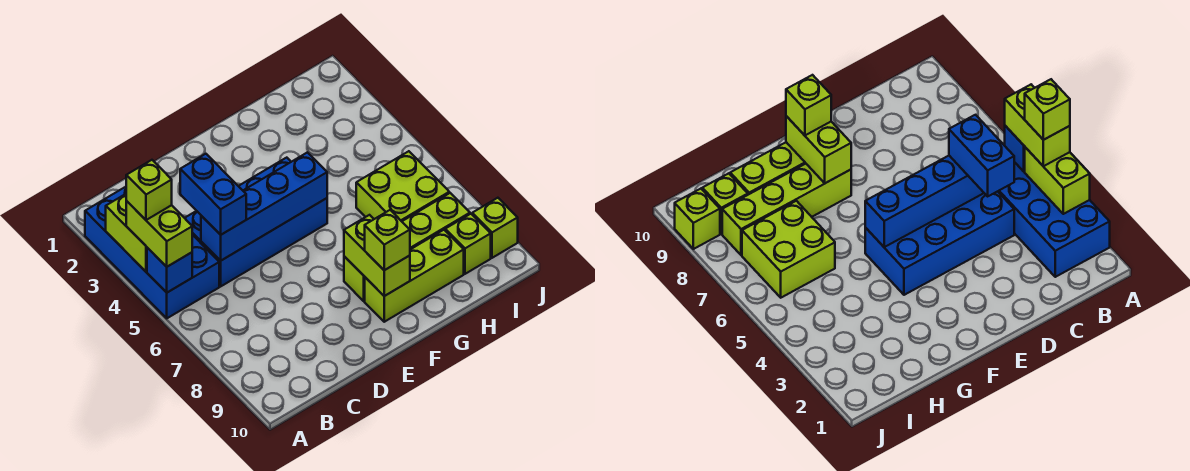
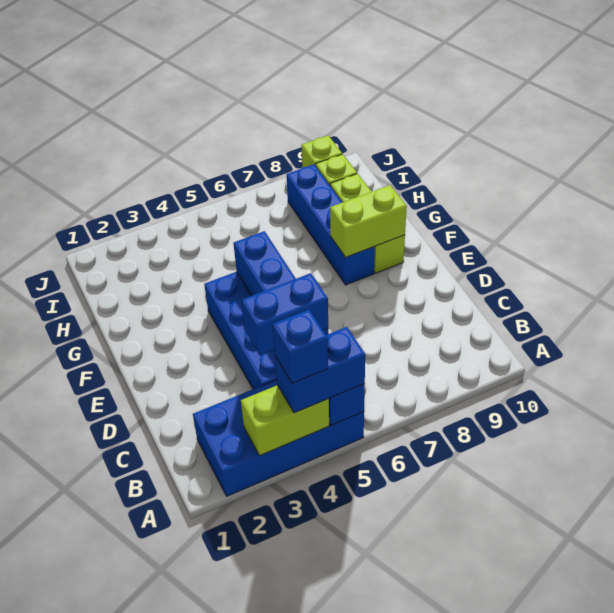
lime brick A4:A5 level 3 -> blue brick A4:A5 level 3
lime brick A4 level 4 -> blue brick A4 level 4
lime brick F8:I8 level 1 -> blue brick F8:I8 level 1
lime brick F9 level 3 -> none
lime brick H6:I7 level 1 -> none

